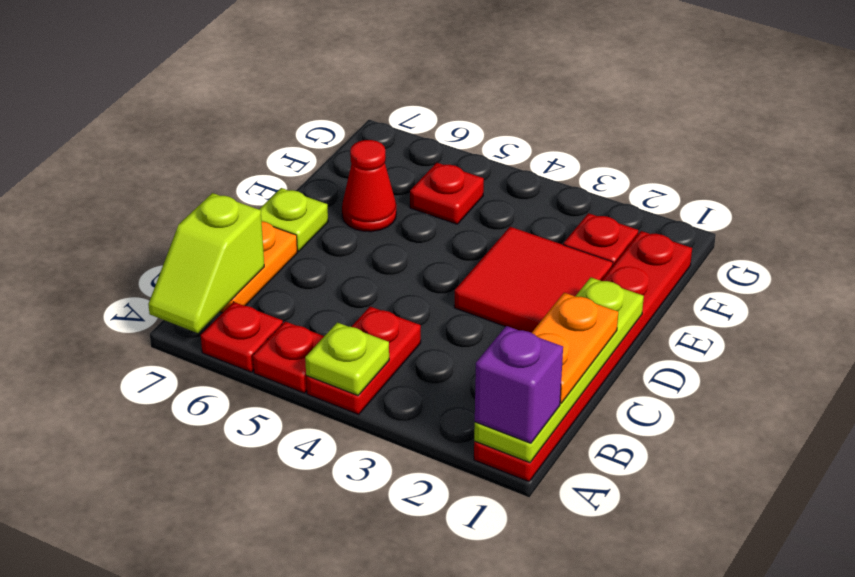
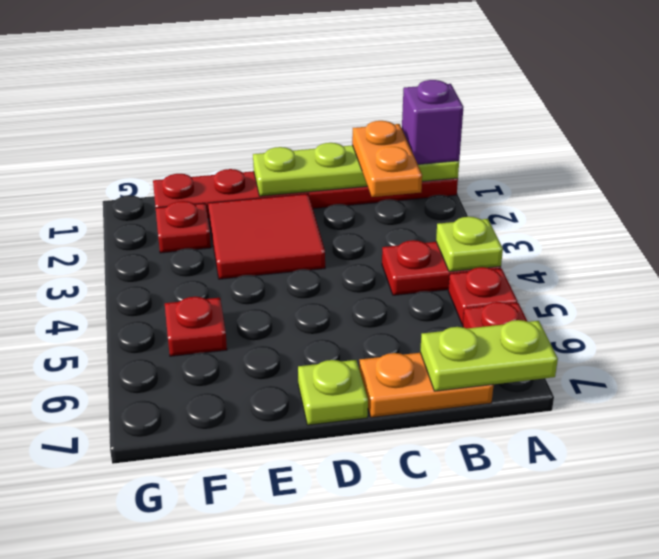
lime slope A7:B7 level 2 top B -> lime plate A7:B7 level 2
orange plate B1:C1 level 3 -> orange plate B1:B2 level 3
red cone E6 level 1 -> none

